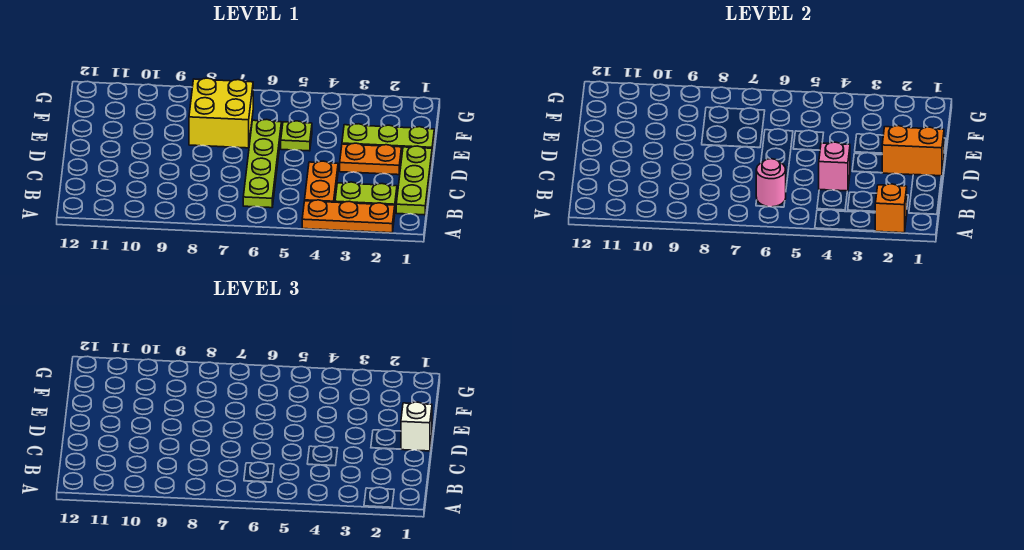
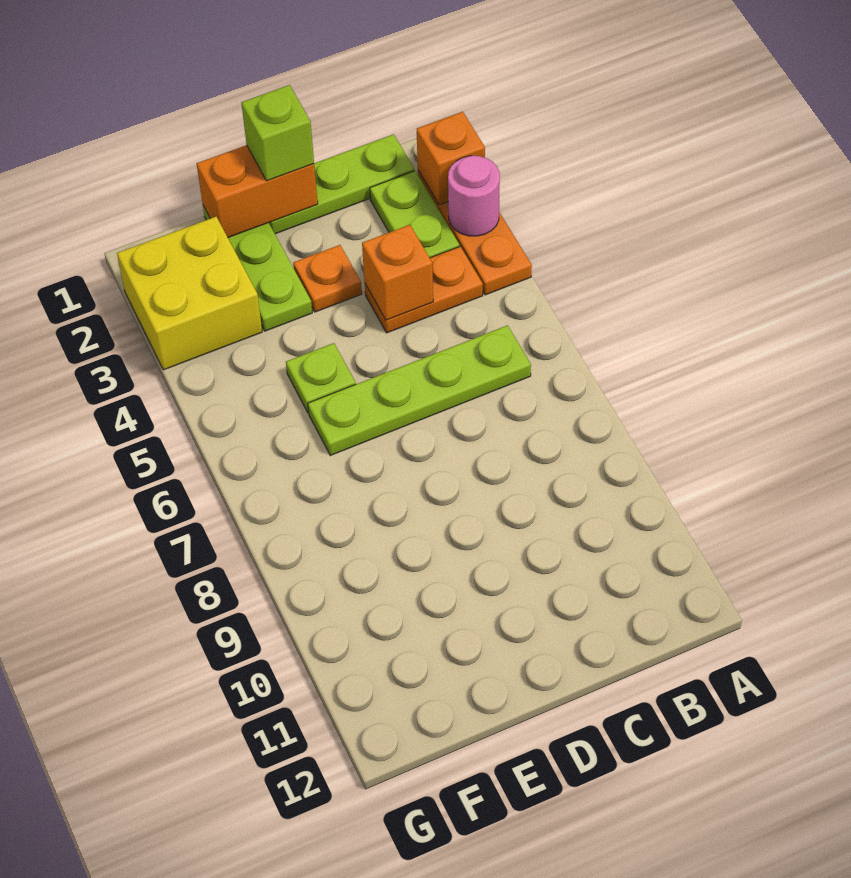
pink round brick B6 level 2 -> pink round brick A3 level 2
pink brick C4 level 2 -> orange brick C4 level 2
orange brick D1:D2 level 2 -> orange brick D1:E1 level 2
white brick D1 level 3 -> lime brick D1 level 3
orange plate D2:D3 level 1 -> orange plate D3 level 1
yellow brick E7:F8 level 1 -> yellow brick F2:G3 level 1

